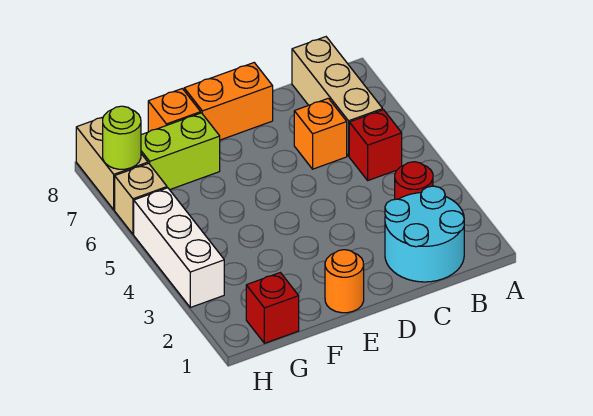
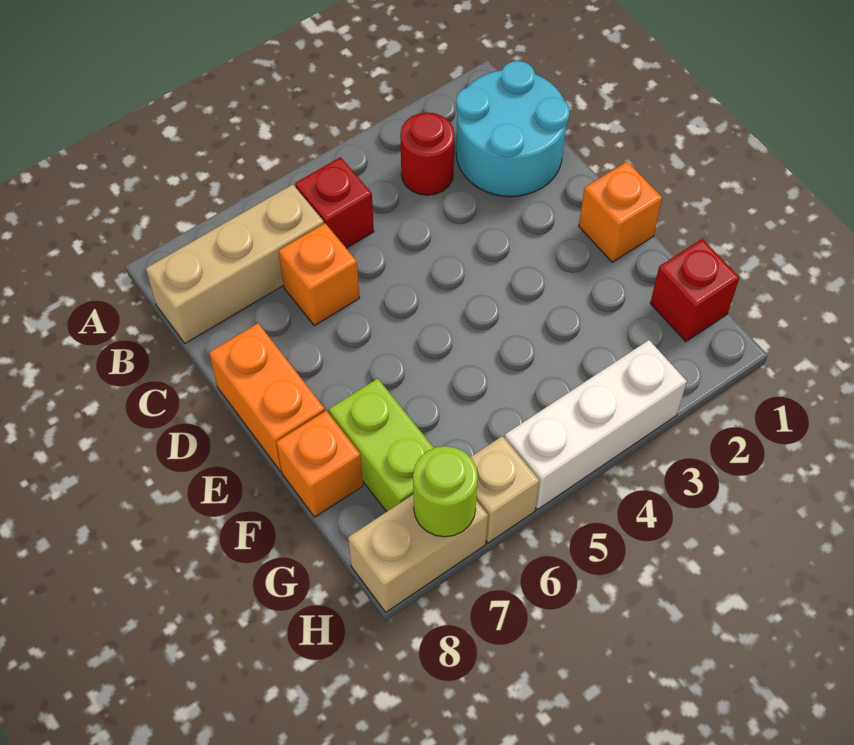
orange round brick E1 level 1 -> orange brick E1 level 1

